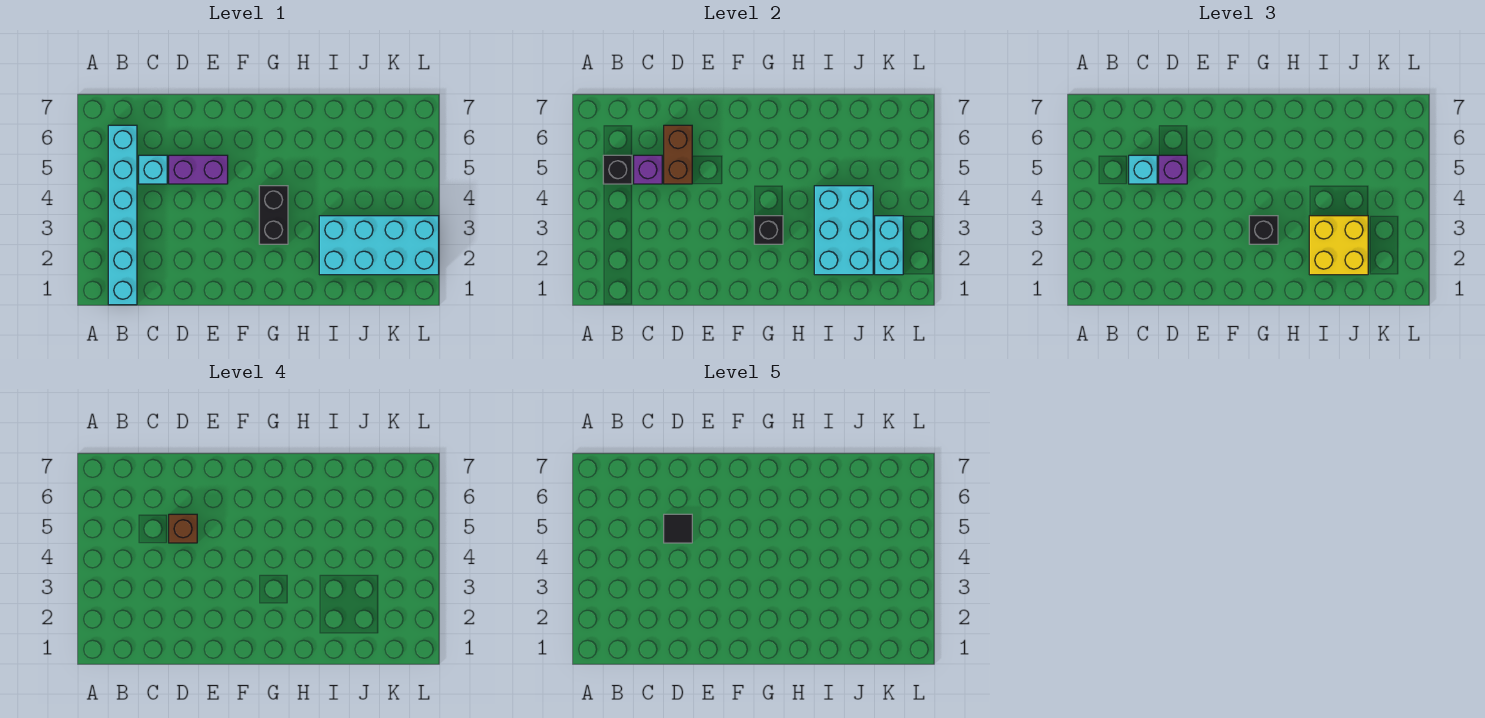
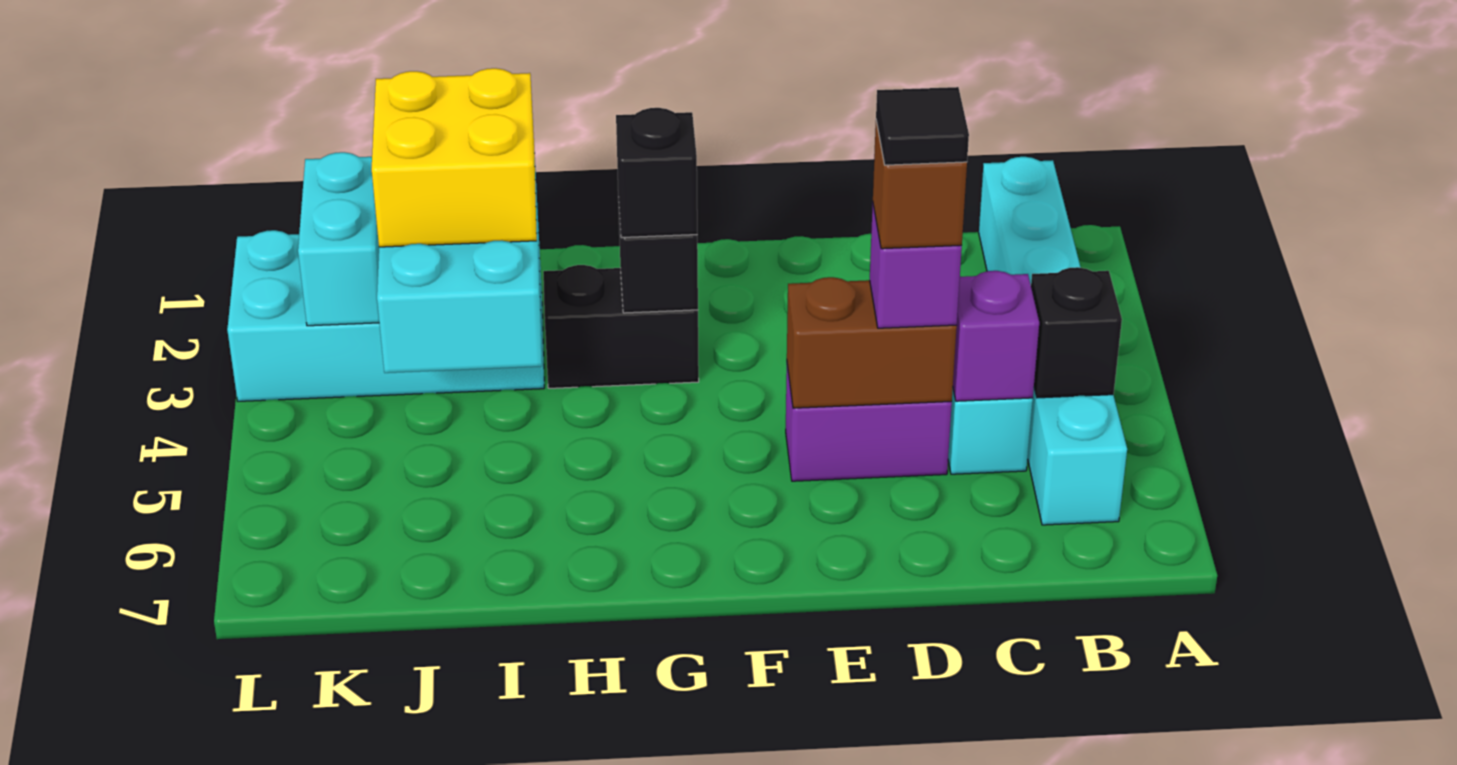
cyan brick C5 level 3 -> none
brown brick D5:D6 level 2 -> brown brick D5:E5 level 2
black brick G3:G4 level 1 -> black brick G3:H3 level 1

